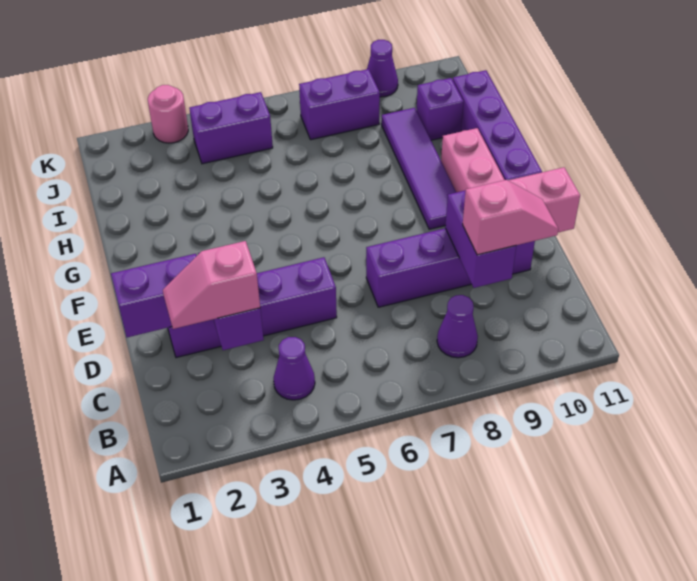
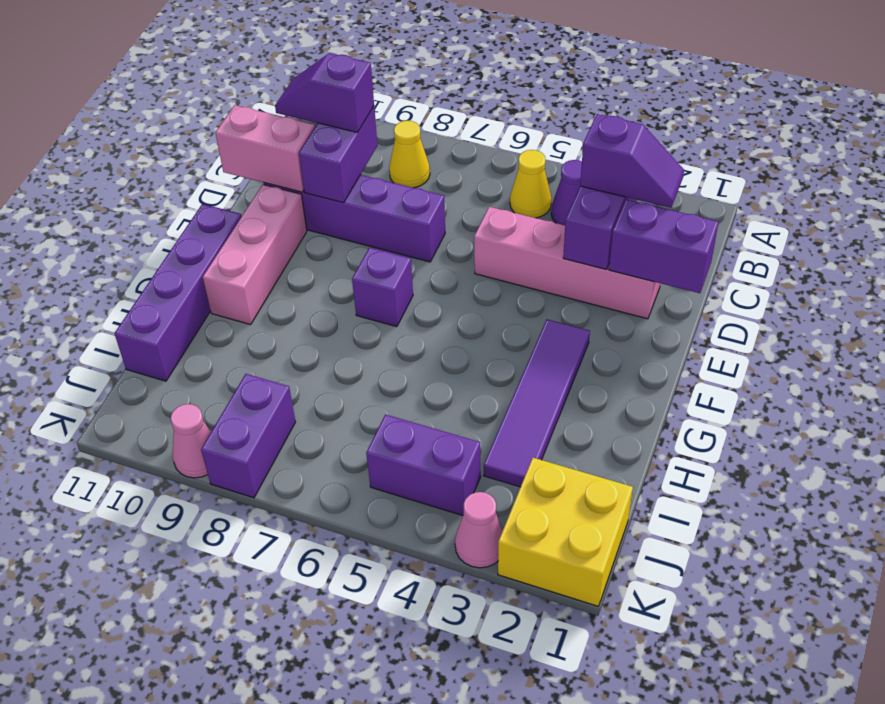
none -> yellow cone B5 level 1
purple cone B8 level 1 -> yellow cone B8 level 1
pink slope C2:C3 level 3 top 3 -> purple slope C2:C3 level 3 top 3
pink slope C9:C10 level 3 top 9 -> purple slope C9:C10 level 3 top 9
purple brick D2:D5 level 1 -> pink brick D2:D5 level 1
purple tile F9:I9 level 1 -> purple tile F3:I3 level 1
purple brick I10 level 1 -> purple brick F7 level 1
none -> yellow brick J1:K2 level 1
purple brick J7:J8 level 1 -> purple brick J8:K8 level 1
pink round brick K3 level 1 -> pink cone K3 level 1
purple cone K9 level 1 -> pink cone K9 level 1

